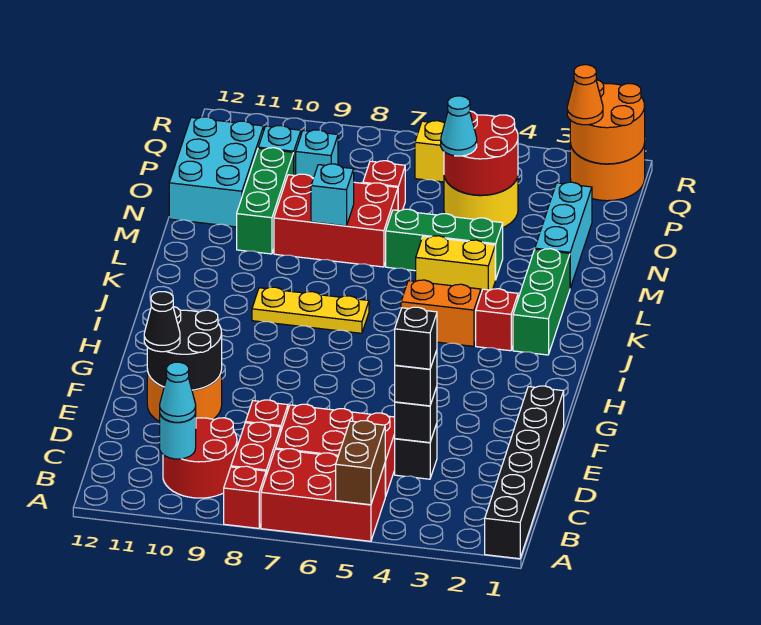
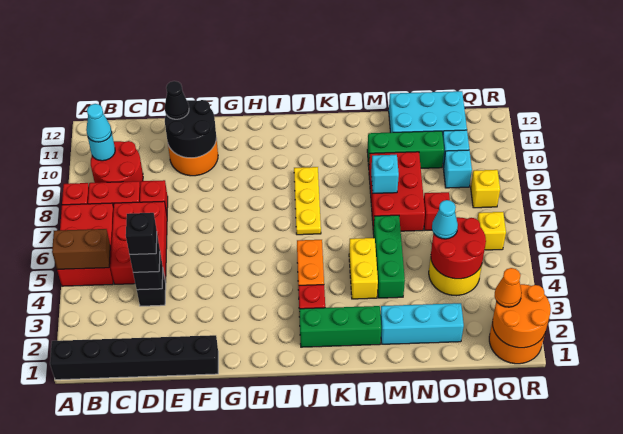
none -> yellow brick Q8 level 1

